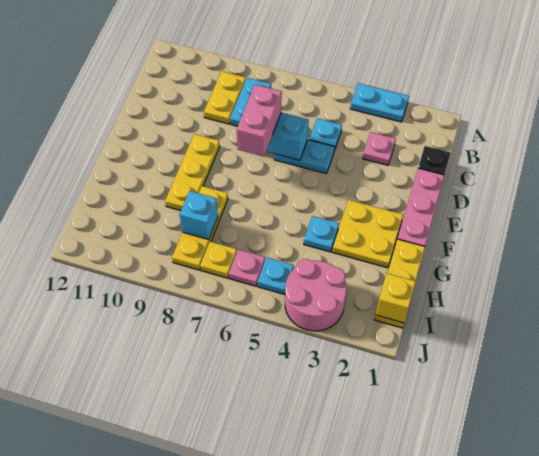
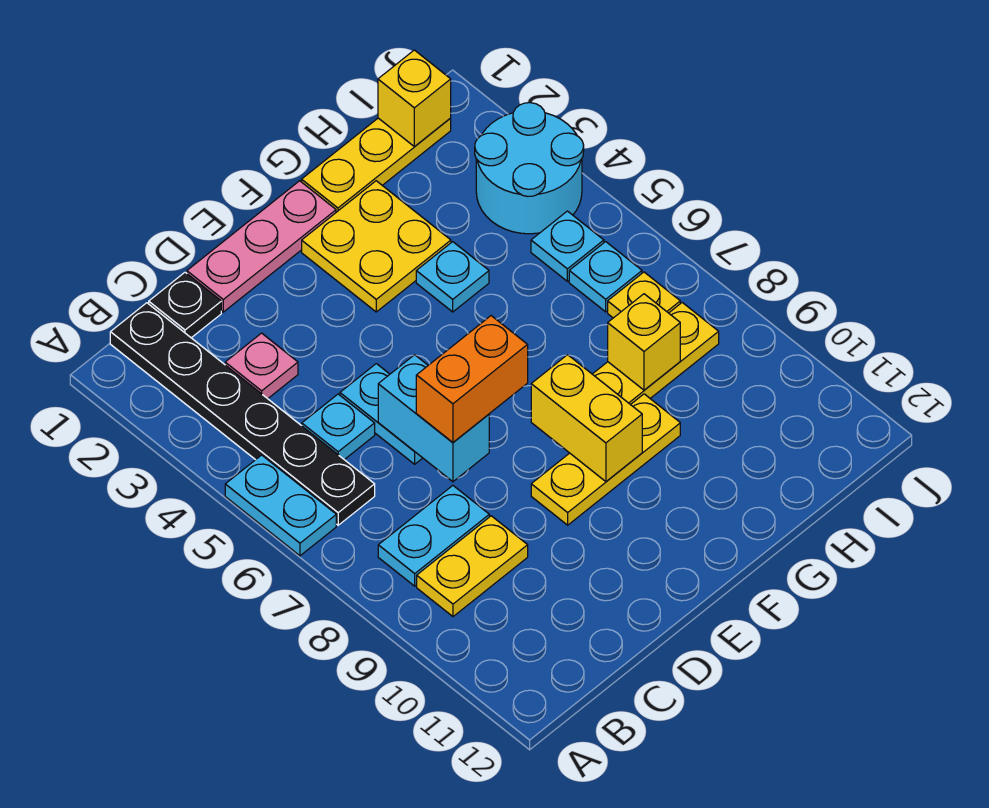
cyan plate A3:A4 level 1 -> cyan plate A5:A6 level 1
none -> black plate B1:B6 level 1
pink brick D7:E7 level 3 -> orange brick D7:E7 level 3
none -> yellow brick F8:F9 level 2
cyan brick H8 level 2 -> yellow brick H8 level 2
pink round brick I3:J4 level 1 -> cyan round brick I3:J4 level 1
pink plate I6 level 1 -> cyan plate I6 level 1

